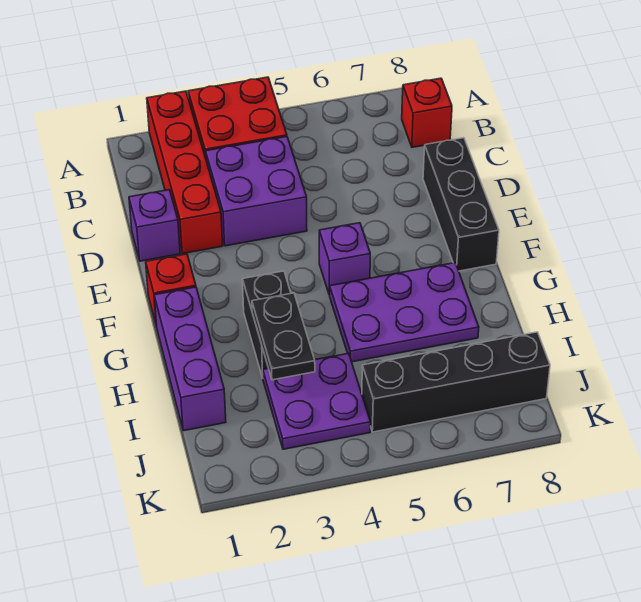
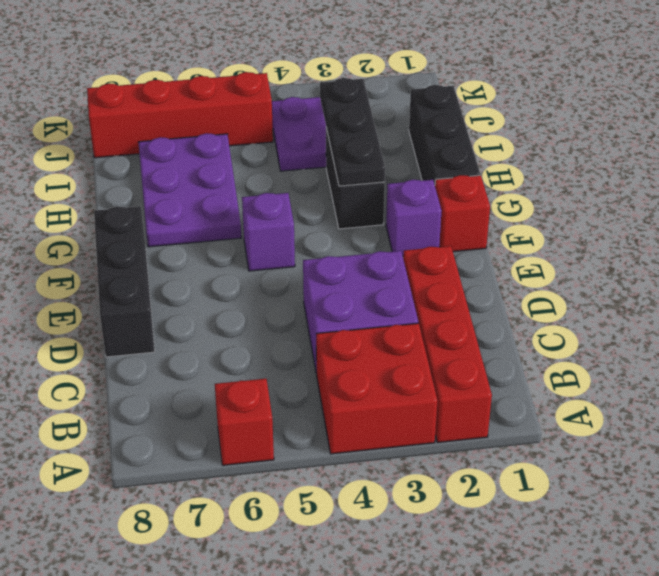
red brick B8 level 1 -> red brick A6 level 1
purple brick D1 level 1 -> purple brick F2 level 1
purple brick G1:I1 level 1 -> black brick G1:I1 level 1
purple plate G5:H7 level 1 -> purple plate G6:I7 level 1
black plate H3:I3 level 2 -> black plate G3:I3 level 2
black brick J5:J8 level 1 -> red brick J5:J8 level 1

